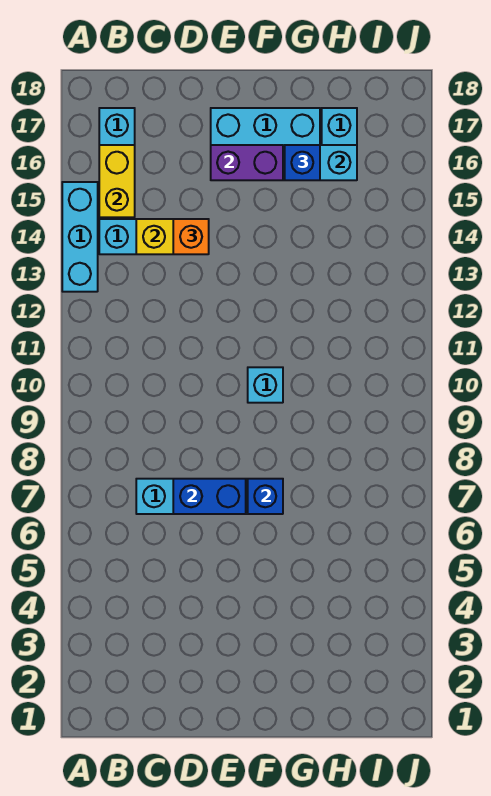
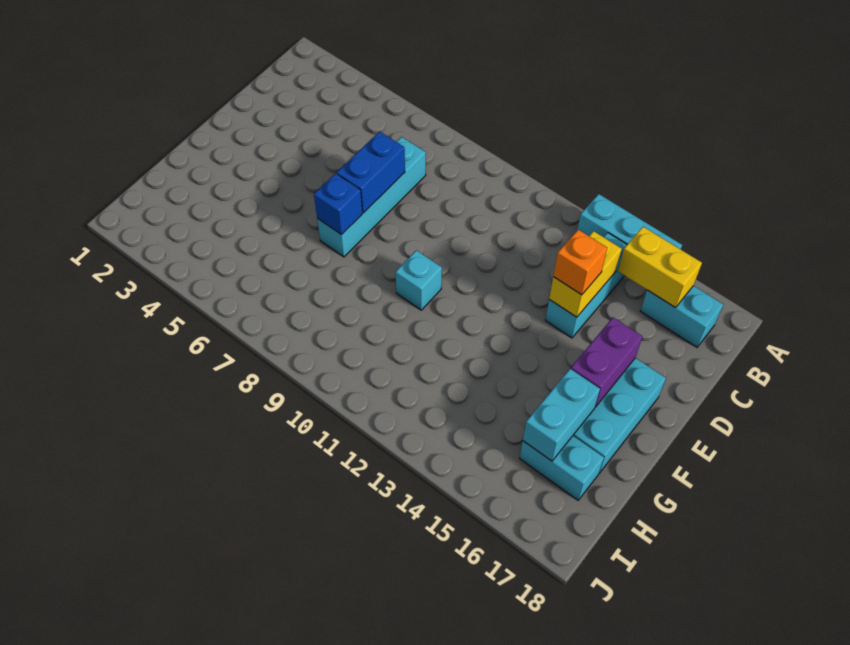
blue brick G16 level 3 -> none

